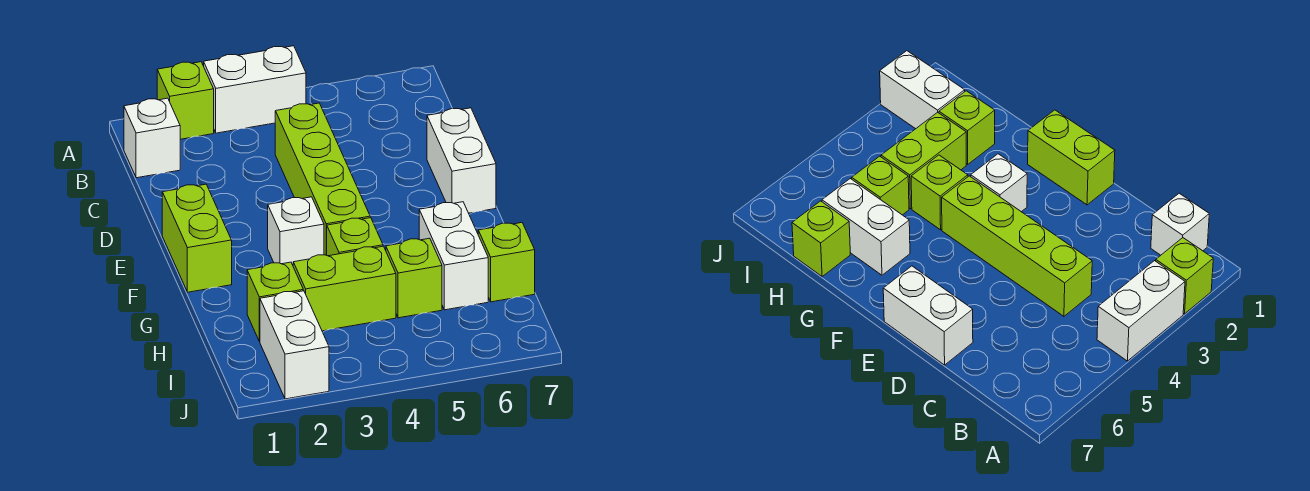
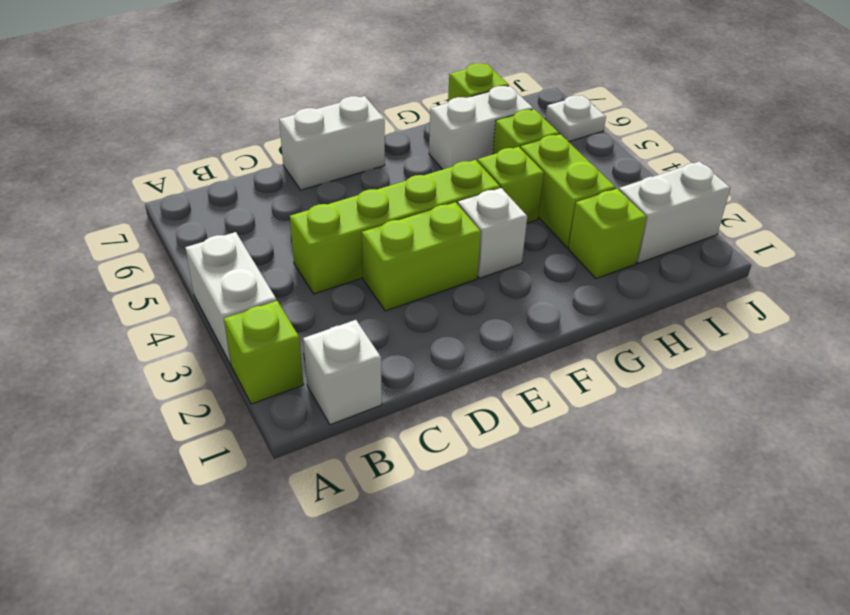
lime brick E1:F1 level 1 -> lime brick D3:E3 level 1
none -> white plate J6 level 1

